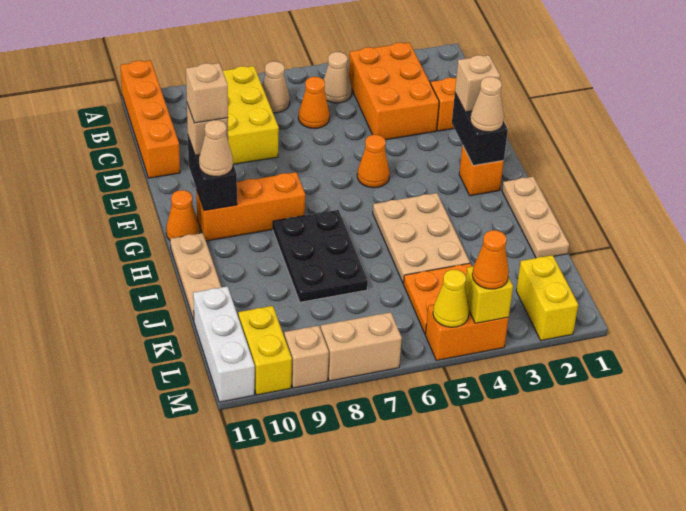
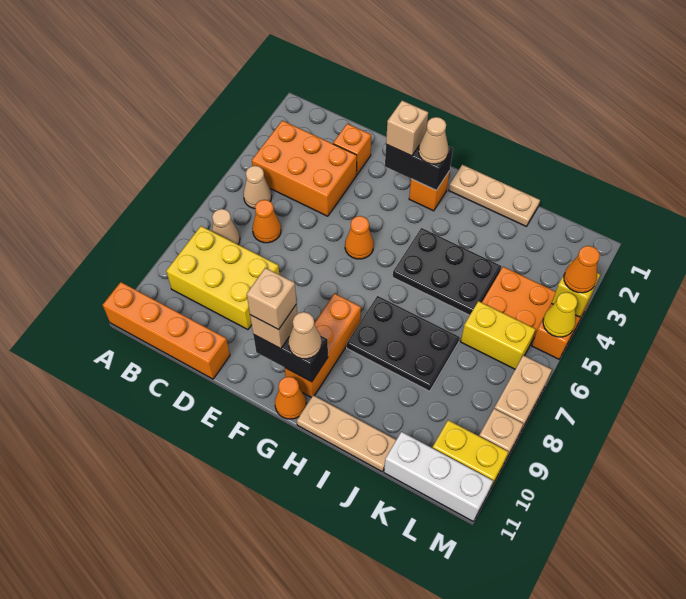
tan plate H4:J5 level 1 -> black plate H4:J5 level 1
yellow brick L2:M2 level 1 -> yellow brick K6:L6 level 1

